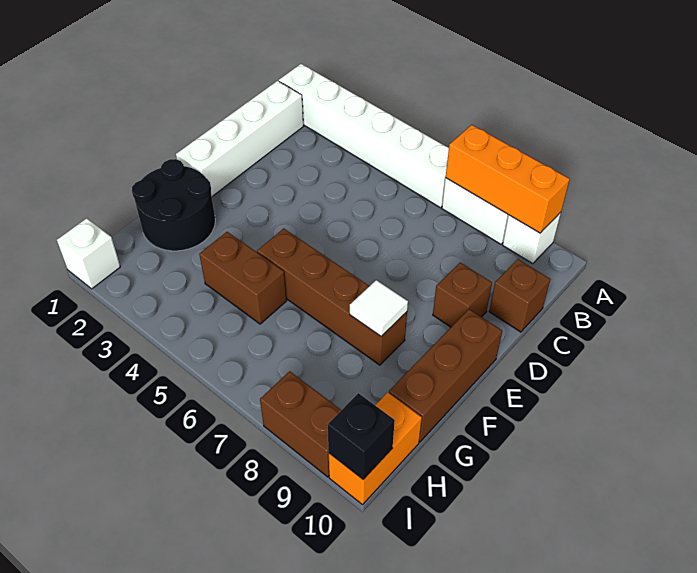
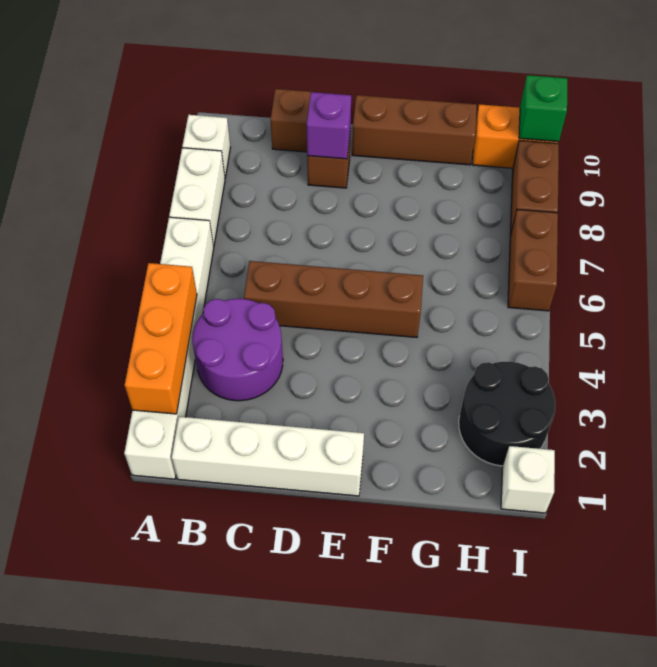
orange brick A7:A9 level 2 -> orange brick A2:A4 level 2
none -> purple round brick B3:C4 level 1
none -> purple brick D9 level 2
black round brick F1:G2 level 1 -> black round brick H2:I3 level 1
brown brick F5:F8 level 1 -> brown brick C5:F5 level 1
white tile F8 level 2 -> none
brown brick G4:G5 level 1 -> brown brick I6:I7 level 1
black brick I10 level 2 -> green brick I10 level 2

